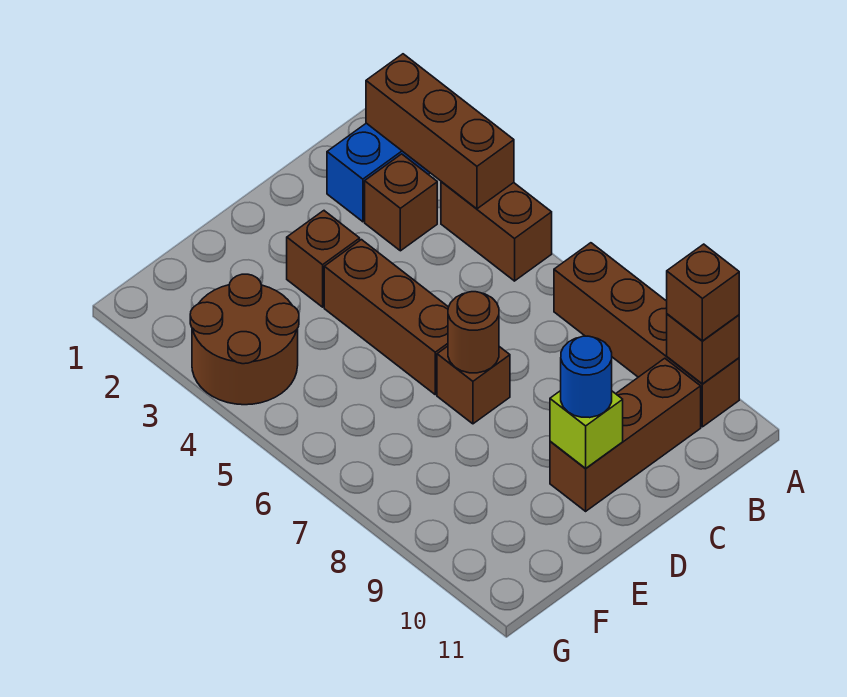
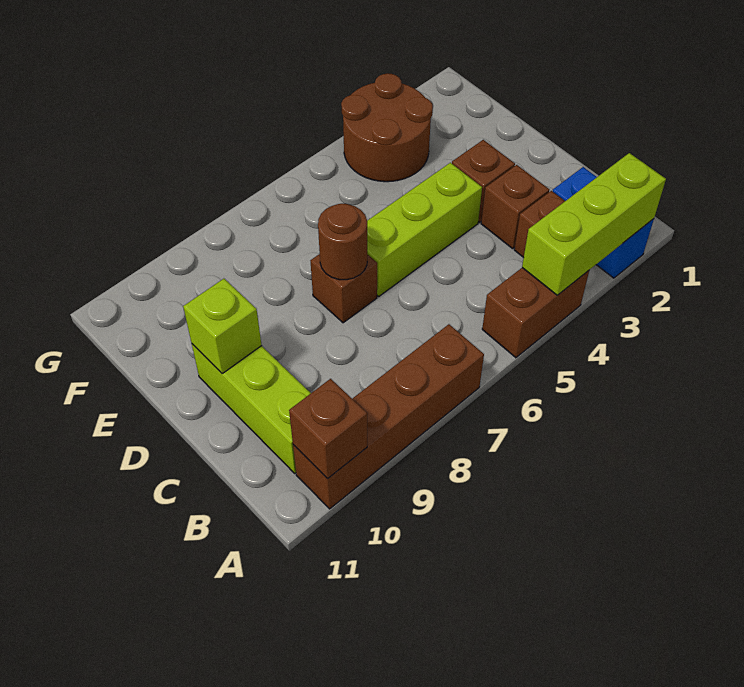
brown brick A2:A4 level 2 -> lime brick A2:A4 level 2
brown brick A10 level 3 -> brown brick C3 level 1
brown brick B10:D10 level 1 -> lime brick B10:D10 level 1
brown brick D4:D6 level 1 -> lime brick D4:D6 level 1
blue round brick D10 level 3 -> none

